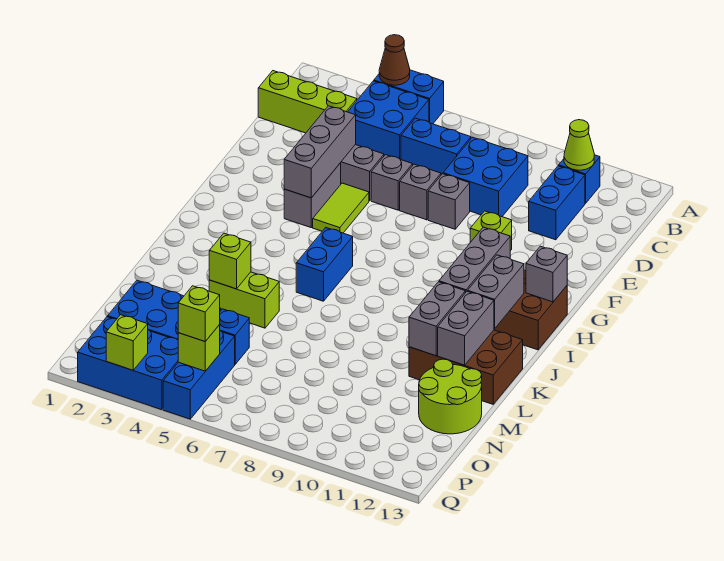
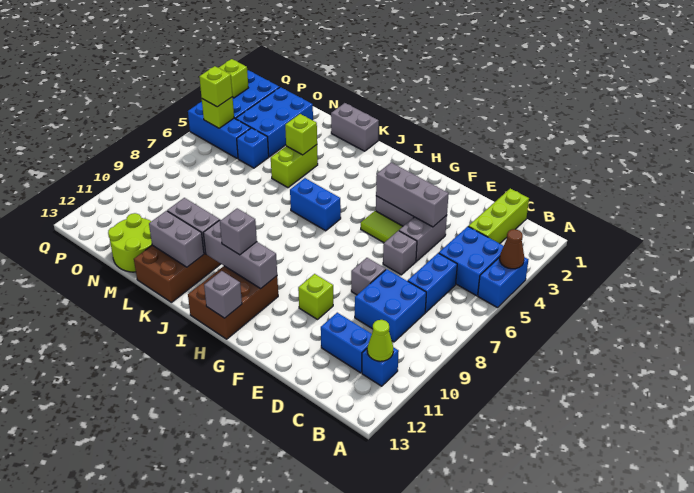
grey brick E7 level 1 -> grey brick I11 level 3
grey brick I12:J12 level 2 -> grey brick K1:L1 level 1

